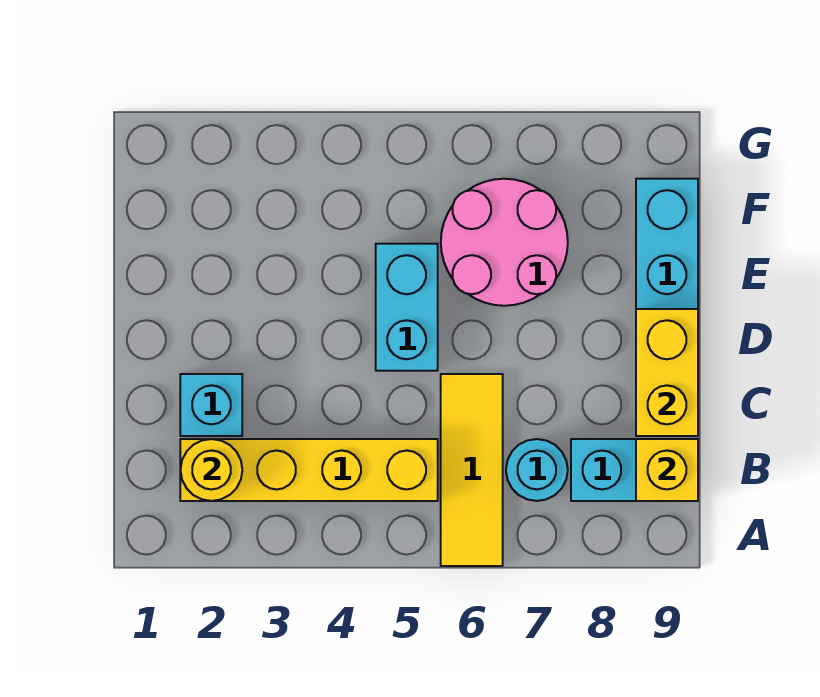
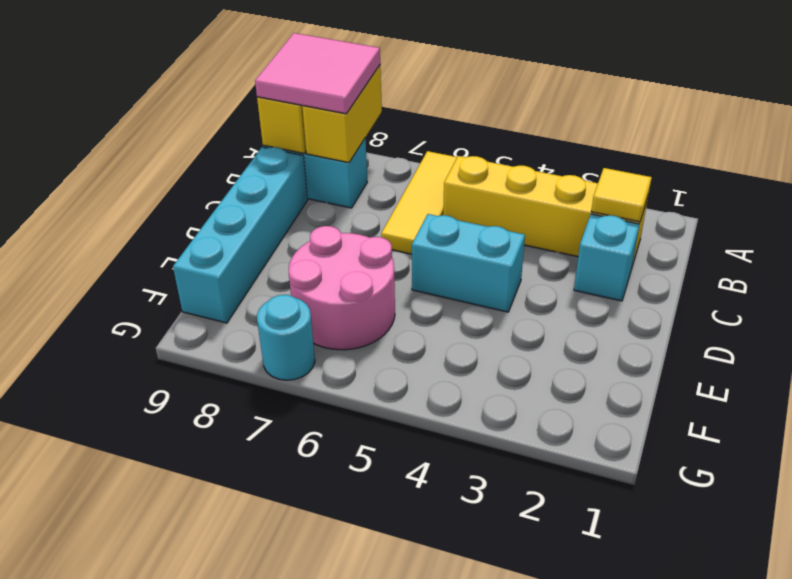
none -> pink tile A8:B9 level 3
yellow round brick B2 level 2 -> yellow tile B2 level 2
cyan round brick B7 level 1 -> cyan round brick G7 level 1
yellow brick C9:D9 level 2 -> yellow brick A8:B8 level 2
cyan brick D5:E5 level 1 -> cyan brick D4:D5 level 1

